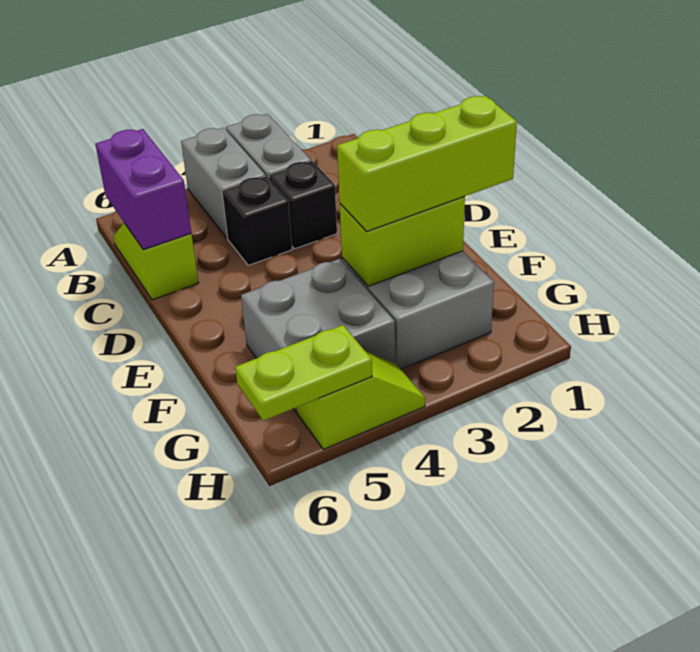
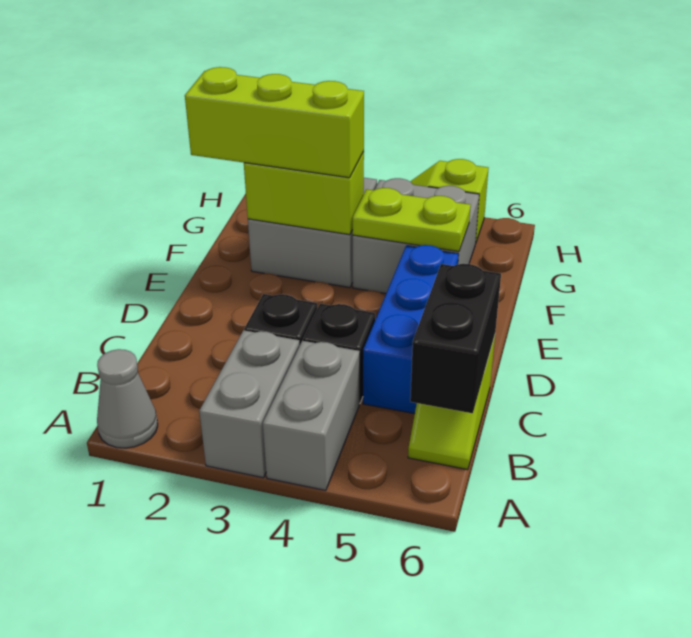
none -> grey cone A1 level 1
purple brick B6:C6 level 2 -> black brick B6:C6 level 2
none -> blue brick C5:E5 level 1
lime plate H5:H6 level 2 -> lime plate F4:F5 level 2

